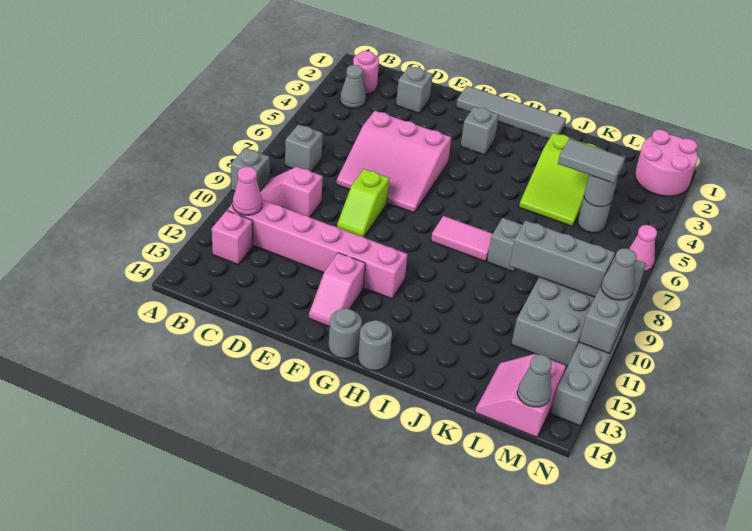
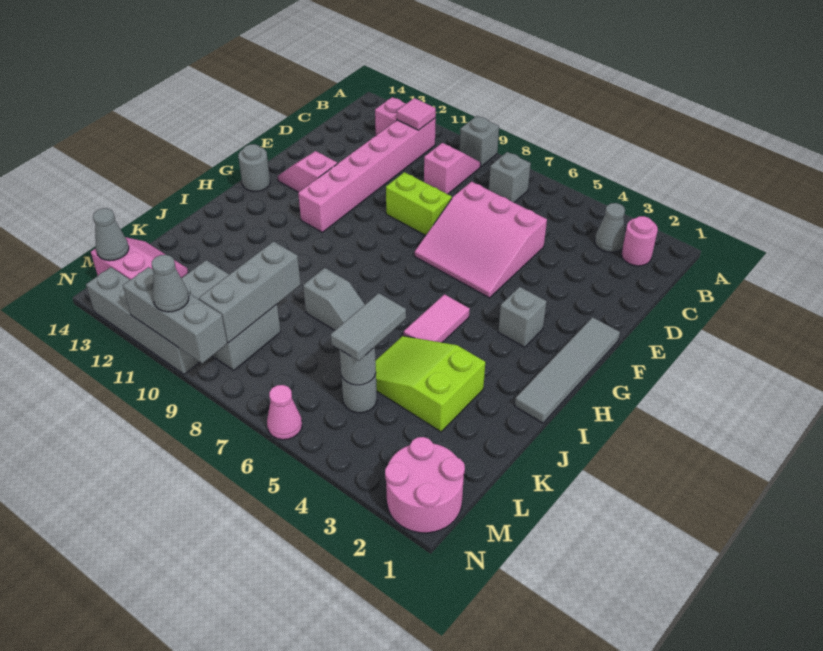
pink cone B11 level 2 -> pink tile B11 level 2
grey brick D2 level 1 -> none
pink slope D5:F7 level 1 top 5 -> pink slope D5:F7 level 1 top D
lime slope E8:E9 level 1 top 8 -> lime brick E8:E9 level 1
pink tile H8:I8 level 1 -> pink tile H5:I5 level 1
grey round brick H14 level 1 -> none

